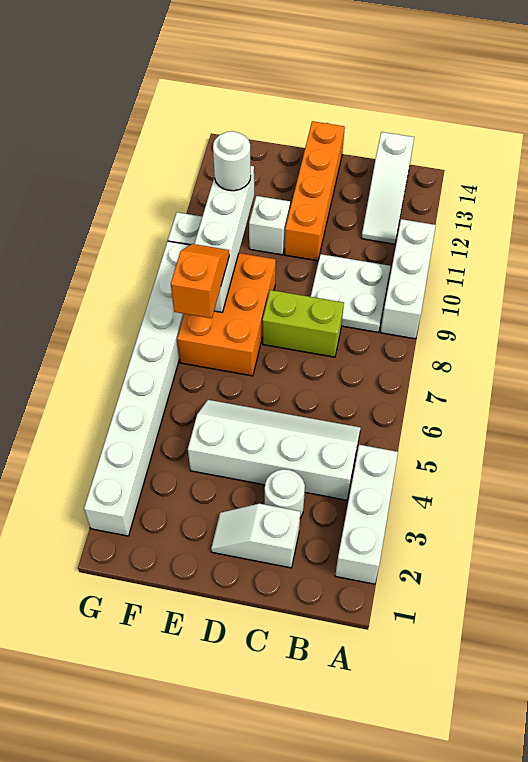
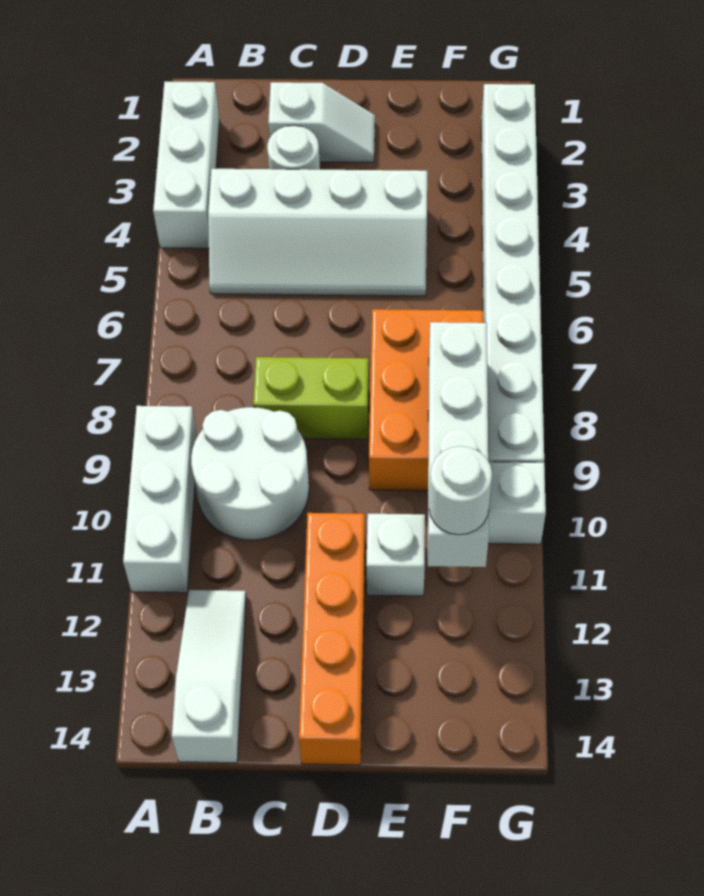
white plate B9:C10 level 1 -> white round brick B9:C10 level 1
orange slope F7:F8 level 3 top 7 -> none

